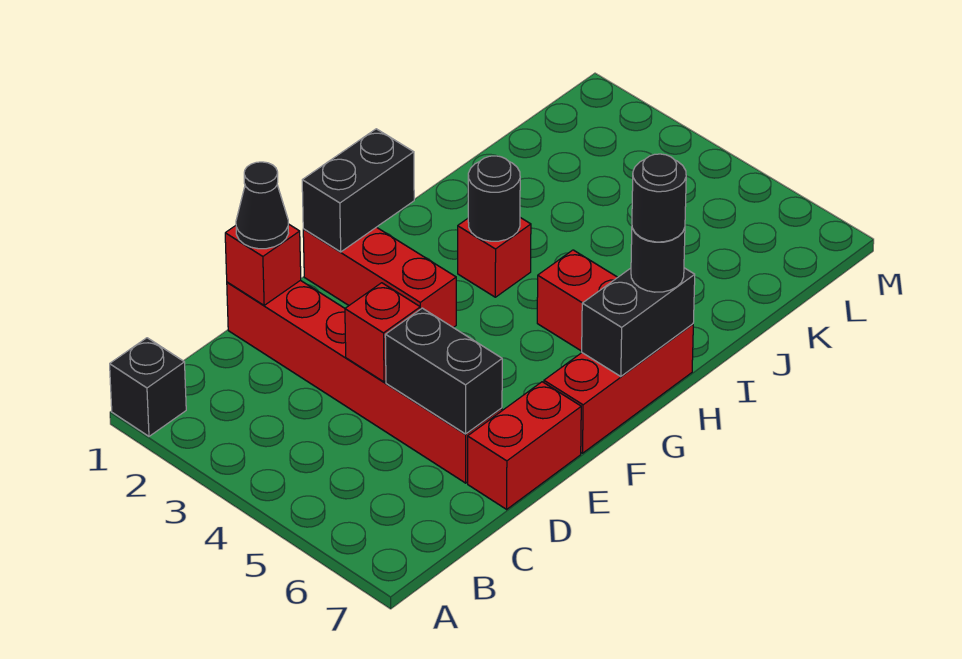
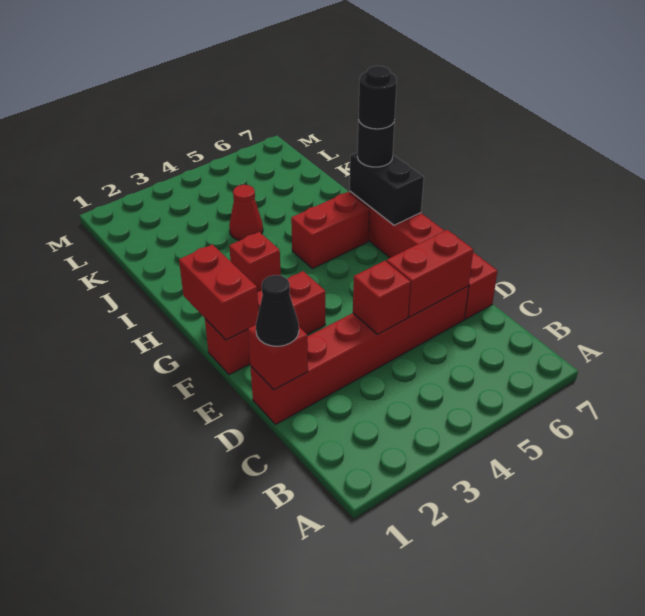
black brick A1 level 1 -> none
black brick D5:D6 level 2 -> red brick D5:D6 level 2
black brick F1:G1 level 2 -> red brick F1:G1 level 2
black round brick H3 level 2 -> none
none -> red cone J4 level 1

